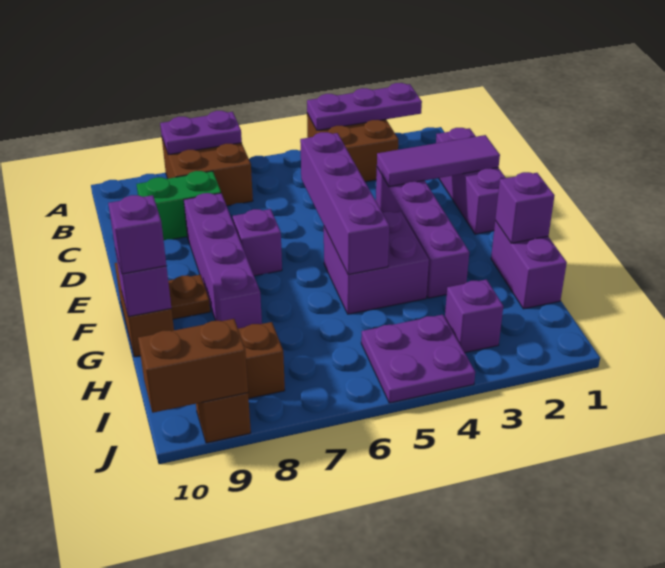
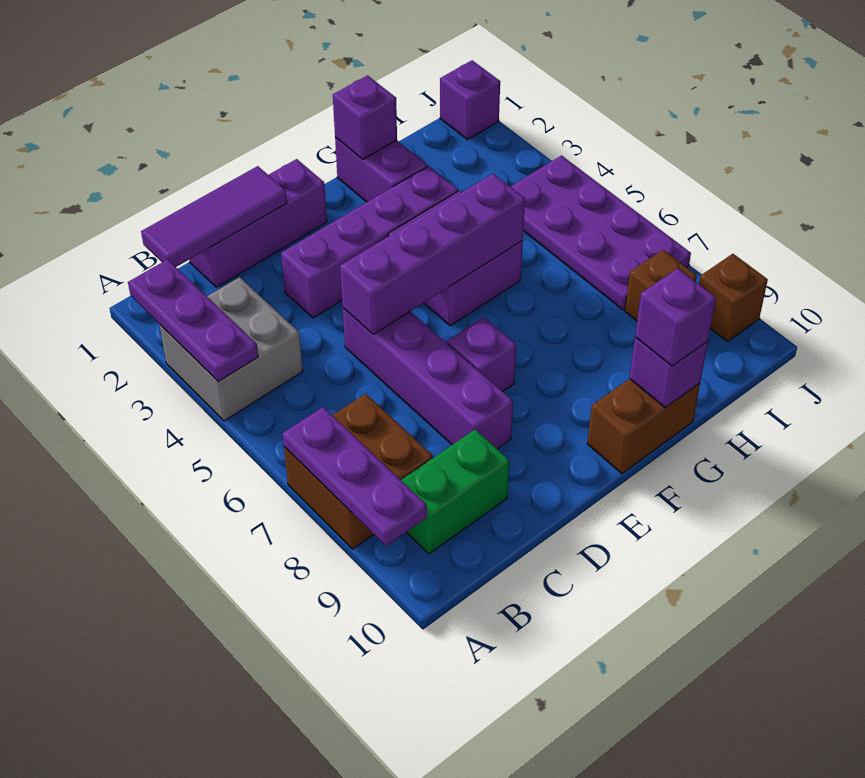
brown brick A3:B4 level 1 -> grey brick A3:B4 level 1
purple plate A7:A8 level 2 -> purple plate A7:A9 level 2
green brick C8:C9 level 1 -> green brick B9:C9 level 1
purple tile D1:D3 level 2 -> purple tile B1:D1 level 2
purple brick D8:G8 level 1 -> purple brick D5:D8 level 1
brown plate F9 level 1 -> none
purple brick G1:H1 level 1 -> purple brick G1:G2 level 1
purple brick I3 level 1 -> purple brick J1 level 1
purple plate I4:J5 level 1 -> purple plate I4:J7 level 1
brown brick J9:J10 level 2 -> none

